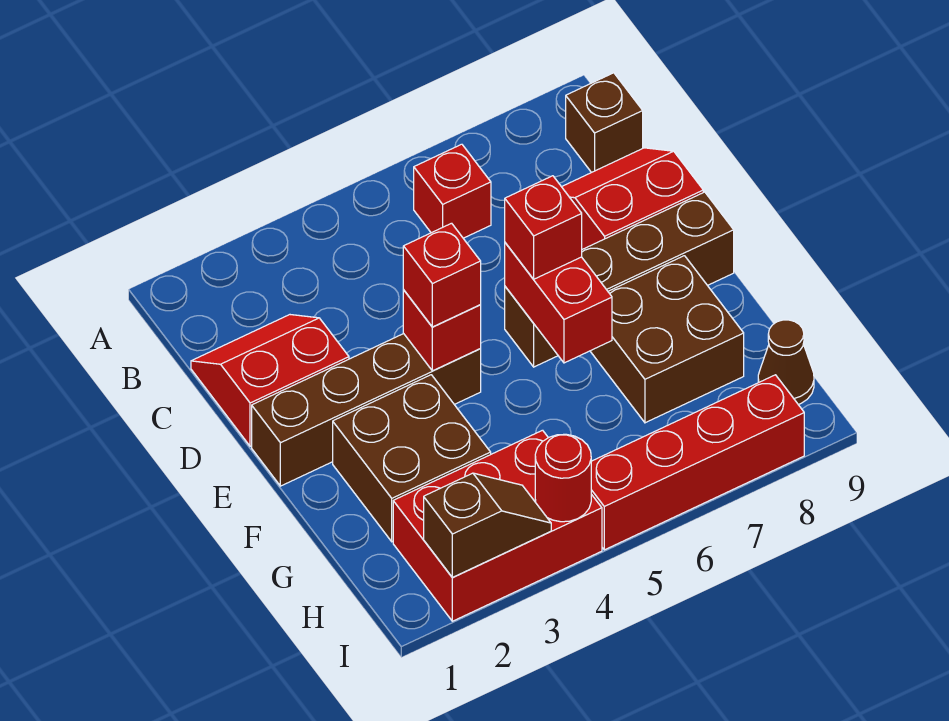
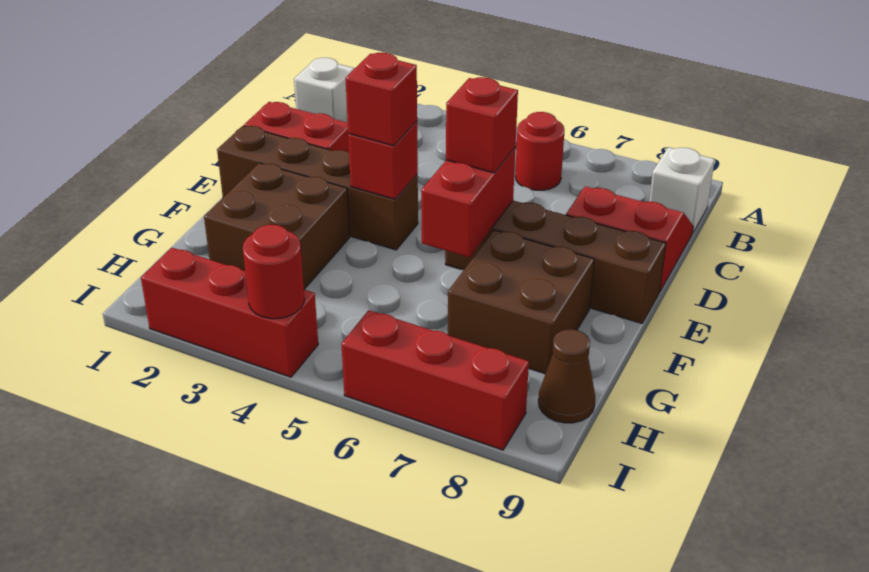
none -> white brick B1 level 1
red brick B6 level 1 -> red round brick B6 level 1
brown brick B9 level 1 -> white brick B9 level 1
red brick H2:I4 level 1 -> red brick I2:I4 level 1
brown slope I2:I3 level 2 top 2 -> none
red brick I5:I8 level 1 -> red brick I6:I8 level 1

